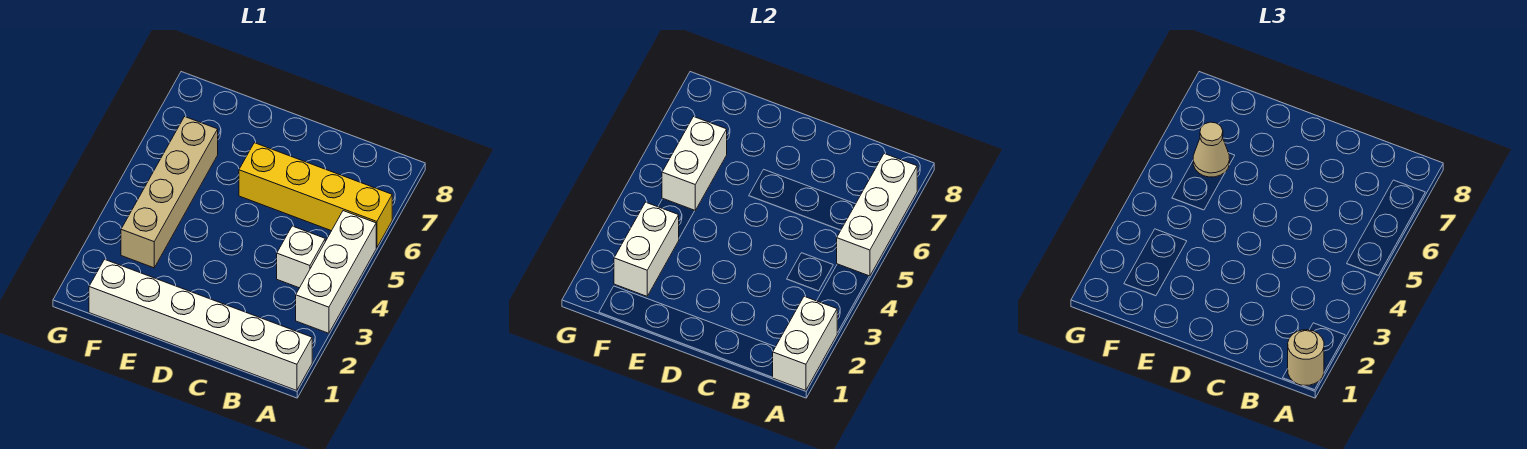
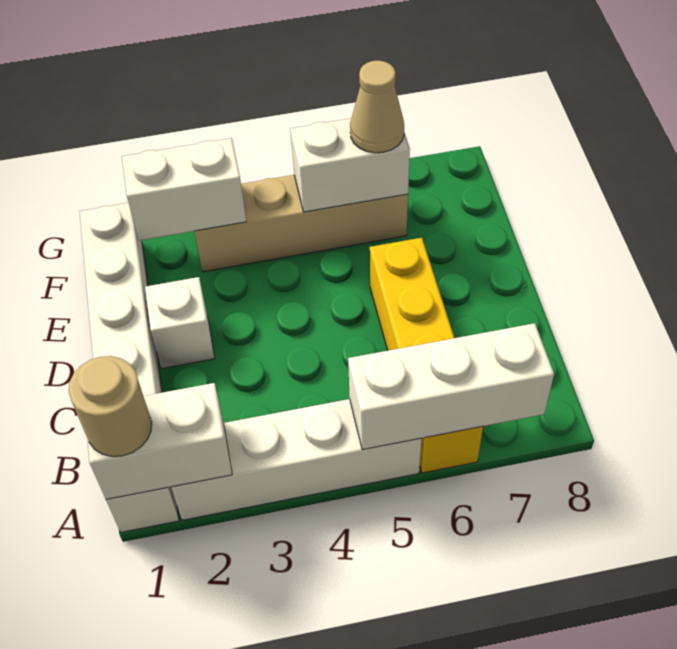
white brick A3:A5 level 1 -> white brick A2:A5 level 1
white brick B4 level 1 -> white brick D2 level 1

